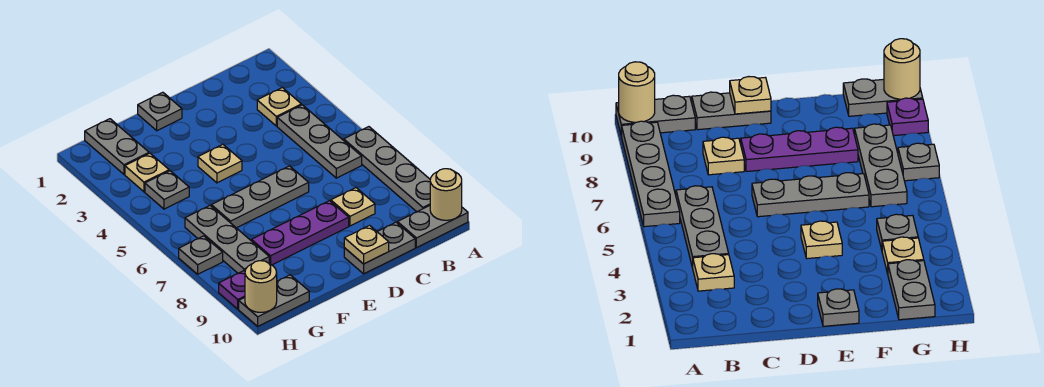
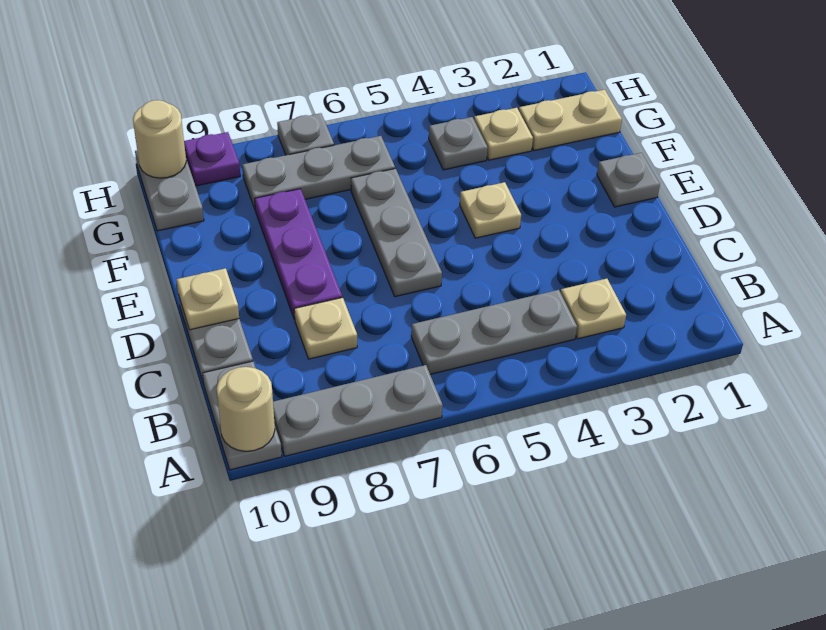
grey plate A6:A9 level 1 -> grey plate A7:A9 level 1
grey plate G1:G2 level 1 -> tan plate G1:G2 level 1

